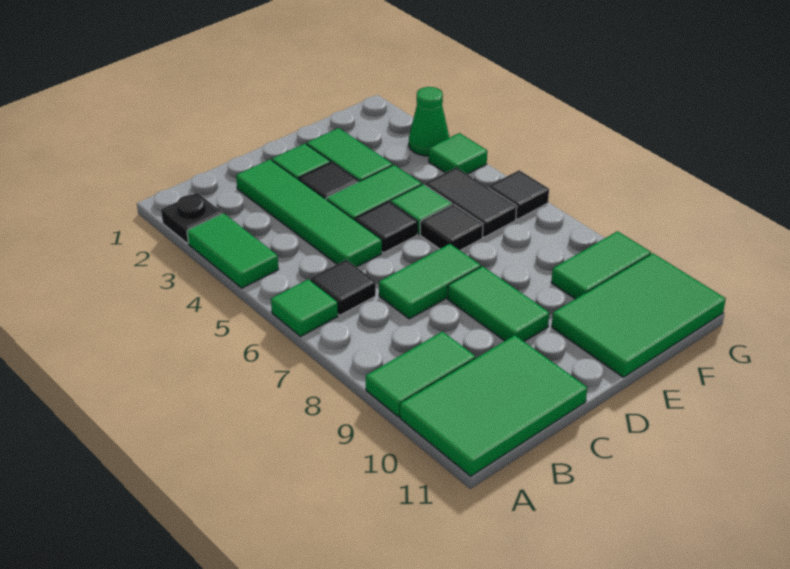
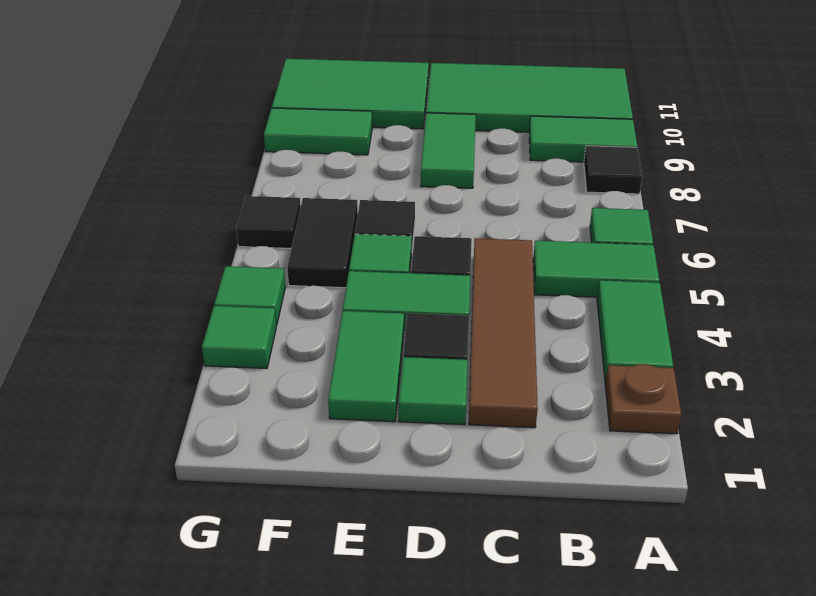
black plate A2 level 1 -> brown plate A2 level 1
green tile A10:C11 level 1 -> green tile A10:D11 level 1
black tile B6 level 1 -> black tile A8 level 1
green tile C2:C5 level 1 -> brown tile C2:C5 level 1
green tile C7:D7 level 1 -> green tile A5:B5 level 1
green cone G3 level 1 -> green tile G3 level 1

